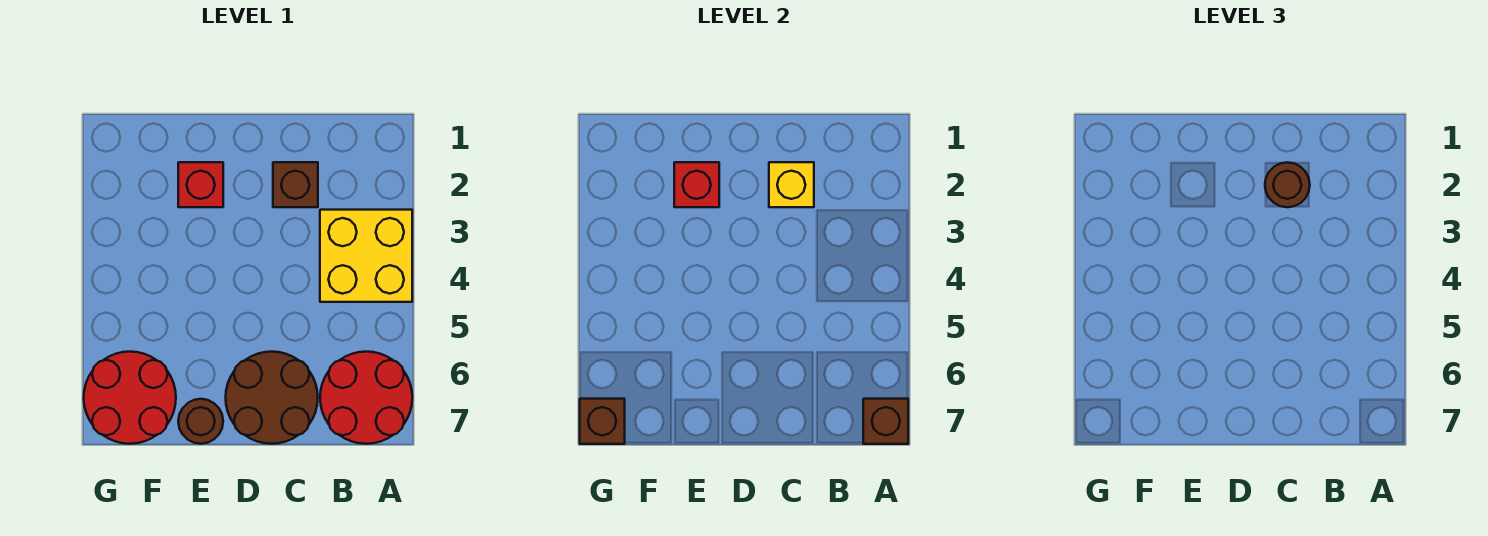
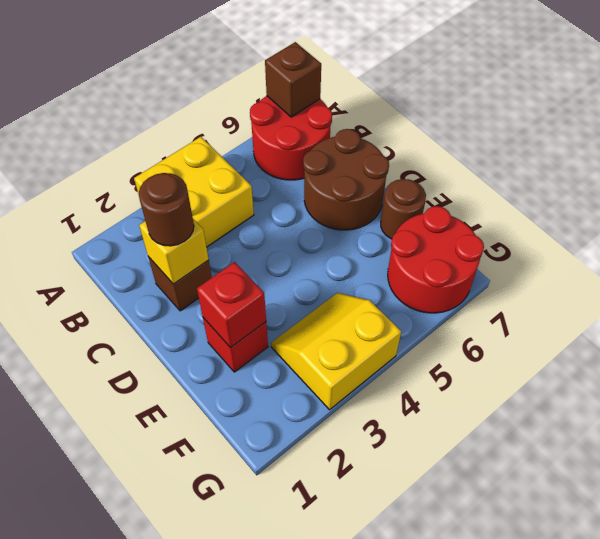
none -> yellow slope F3:G4 level 1 top G
brown brick G7 level 2 -> none

